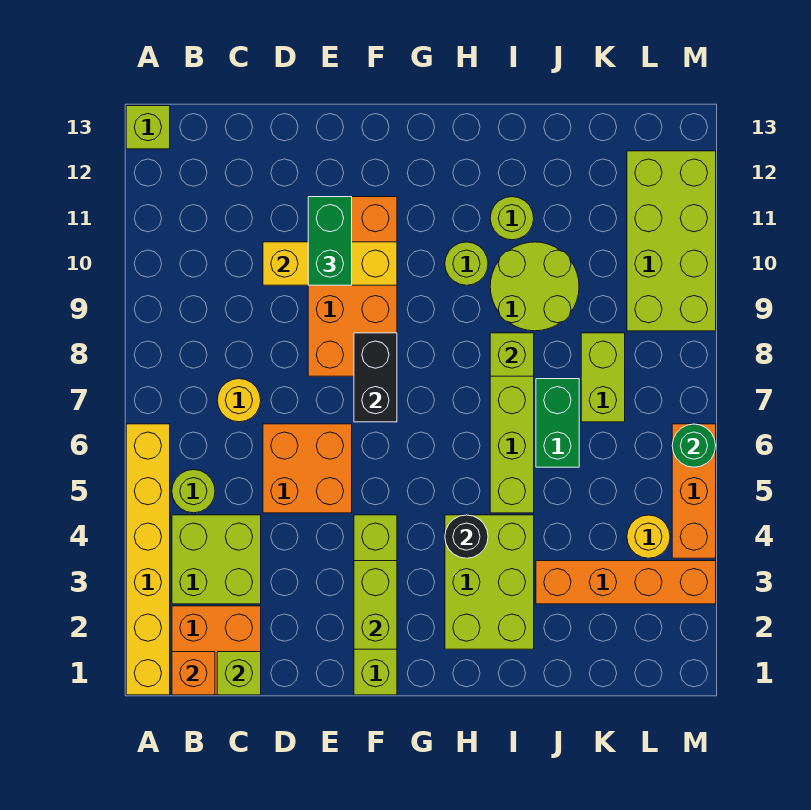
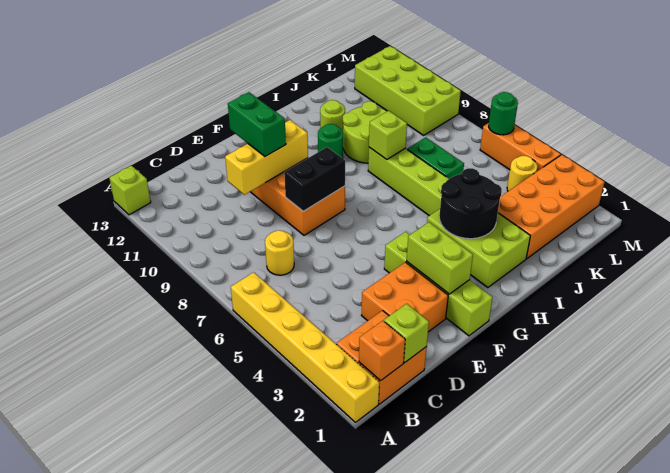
lime brick B3:C4 level 1 -> none
lime round brick B5 level 1 -> none
orange brick D5:E6 level 1 -> orange brick D2:E3 level 1
black brick F7:F8 level 2 -> black brick E8:F8 level 2
black round brick H4 level 2 -> black round brick H3:I4 level 2
lime round brick H10 level 1 -> green round brick H10 level 1
orange brick J3:M3 level 1 -> orange brick J2:M3 level 1
lime brick K7:K8 level 1 -> none

